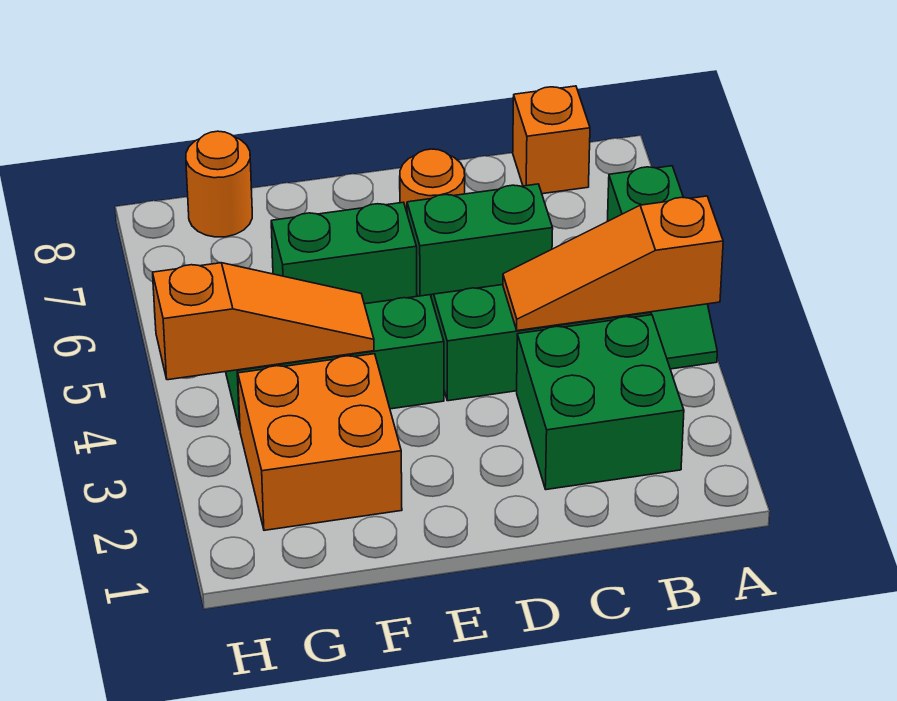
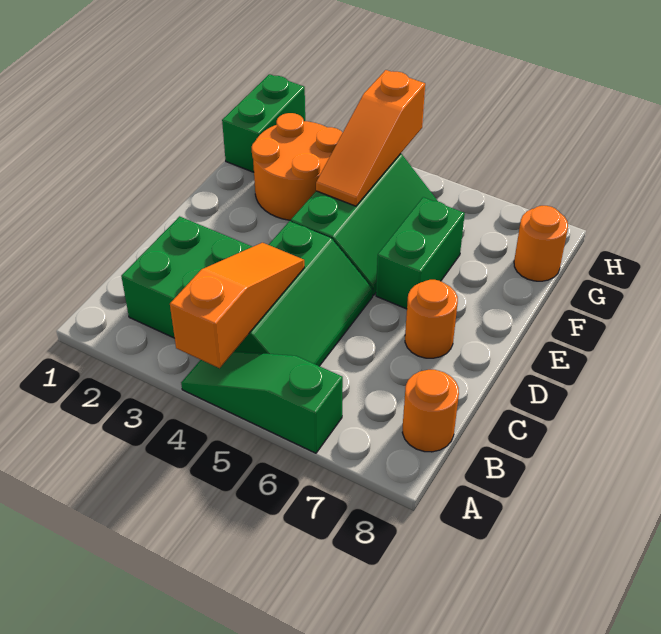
orange brick B8 level 1 -> orange round brick B8 level 1
green brick C6:D6 level 1 -> green brick G1:H1 level 1
orange brick F2:G3 level 1 -> orange round brick F2:G3 level 1

